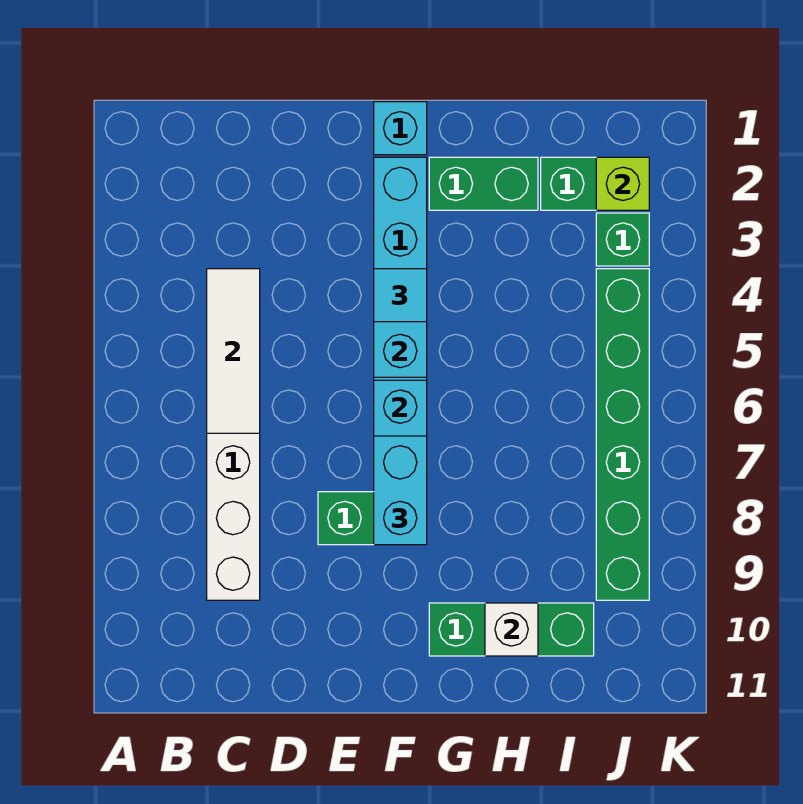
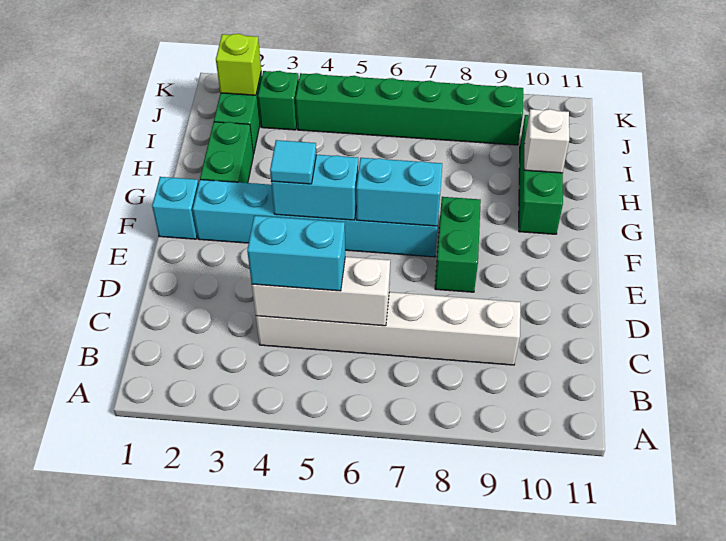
white tile C4:C6 level 2 -> white brick C4:C6 level 2
cyan brick F7:F8 level 3 -> cyan brick C4:C5 level 3

